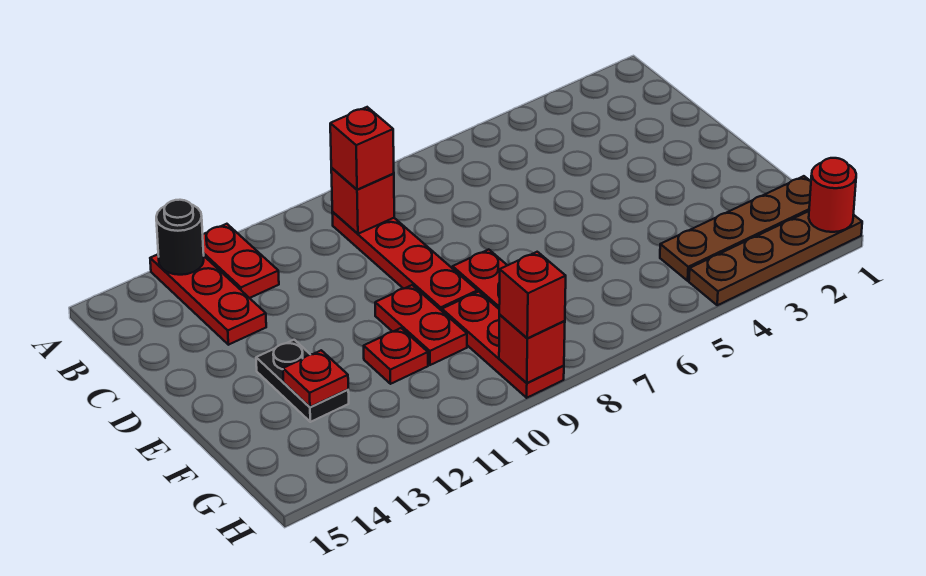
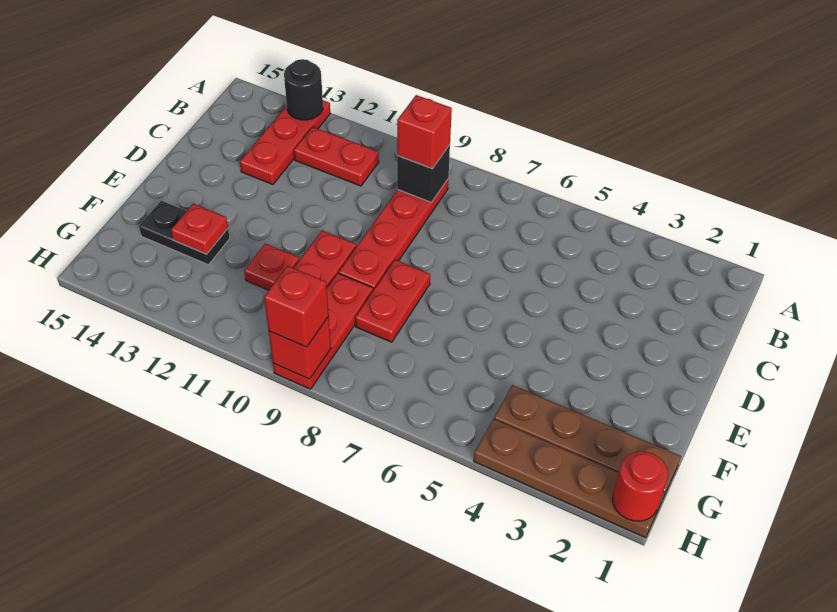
red plate A12:B12 level 1 -> red plate B11:B12 level 1
red brick B9 level 2 -> black brick B9 level 2
black plate E13:F13 level 1 -> black plate F13:F14 level 1

